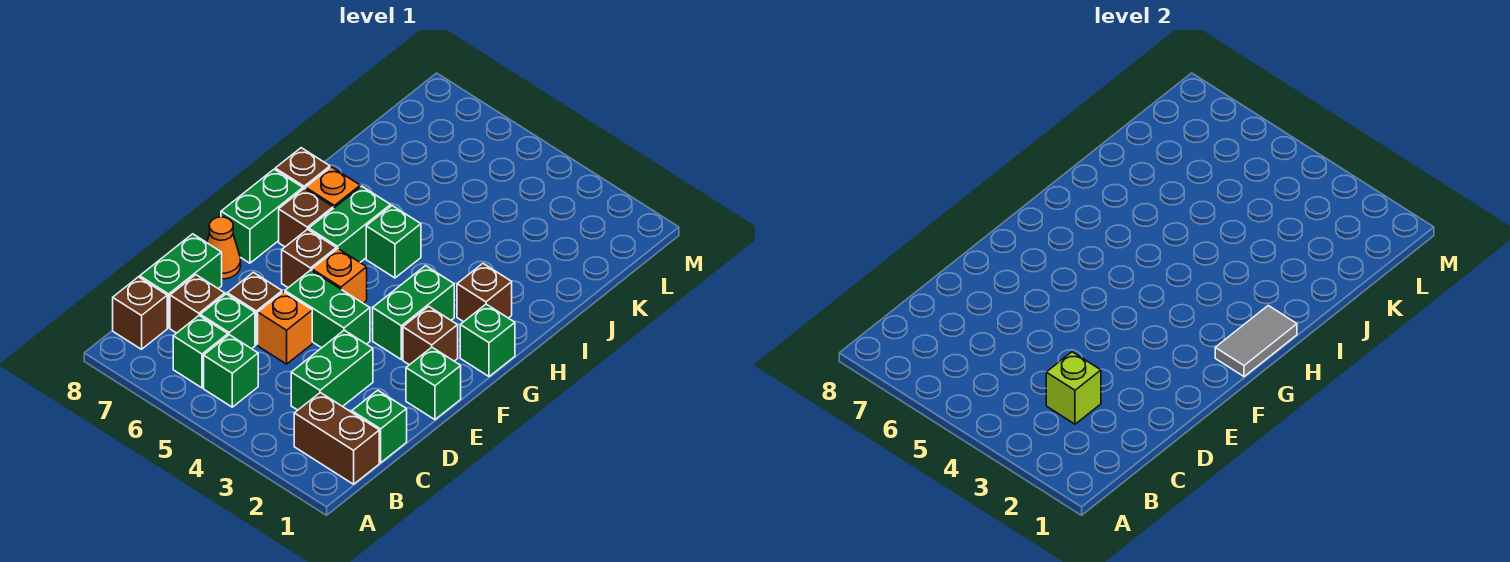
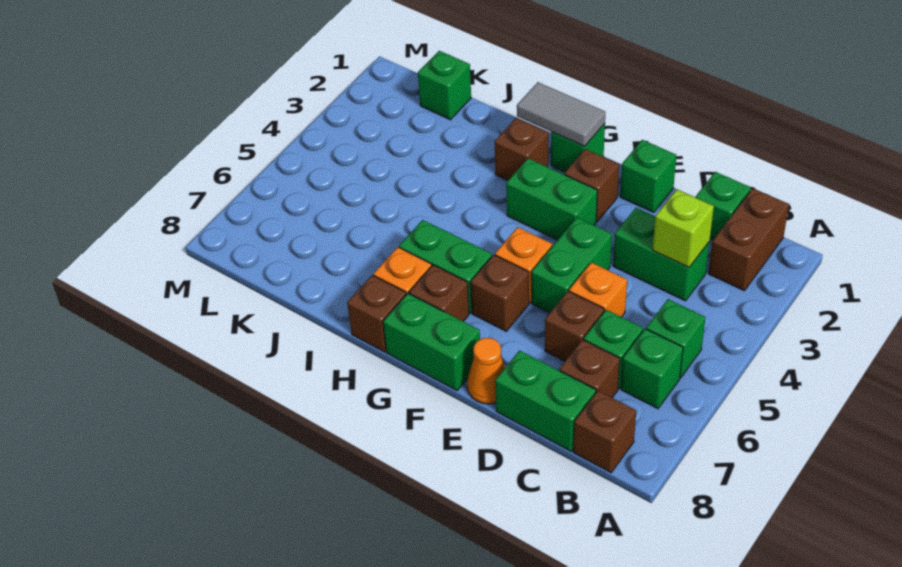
green brick H5 level 1 -> green brick K1 level 1

